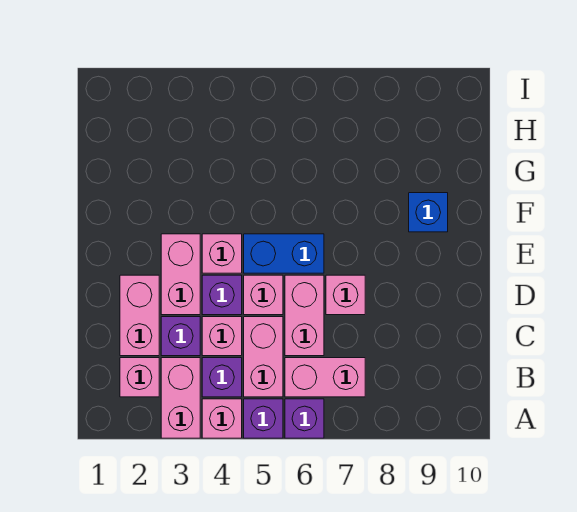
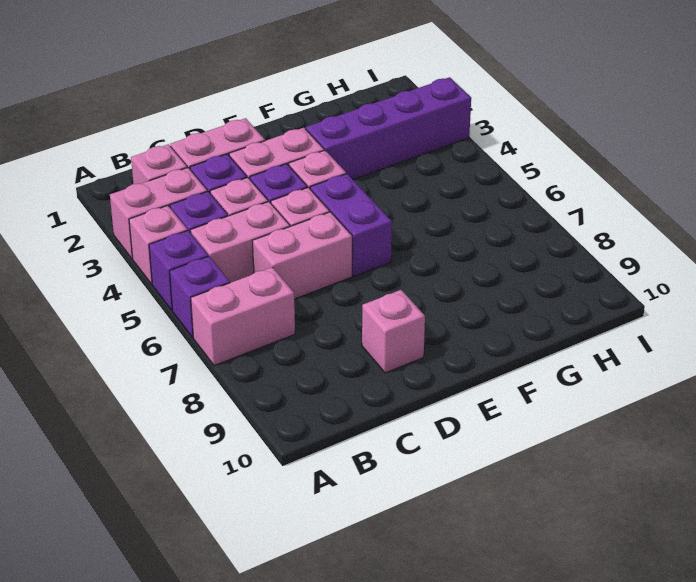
pink brick B6:B7 level 1 -> pink brick A7:B7 level 1
pink brick D7 level 1 -> pink brick D9 level 1
blue brick E5:E6 level 1 -> purple brick E5:E6 level 1
none -> purple brick F3:I3 level 1
blue brick F9 level 1 -> none

